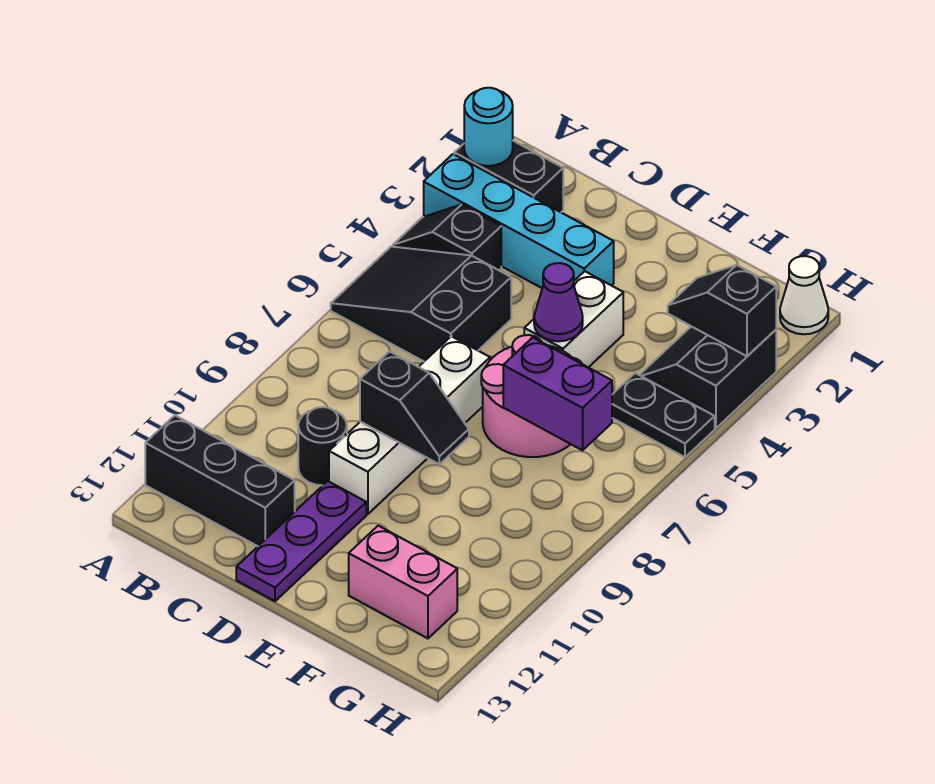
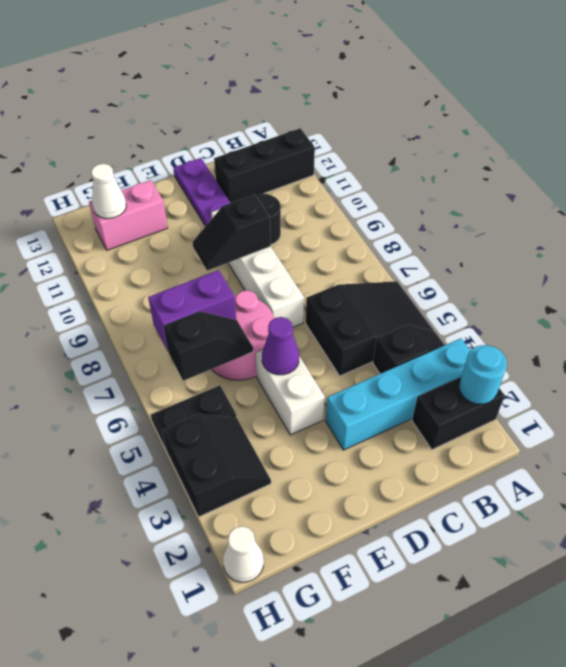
black slope G3:H3 level 2 top H -> black slope F6:G6 level 2 top G
none -> white cone G12 level 2

